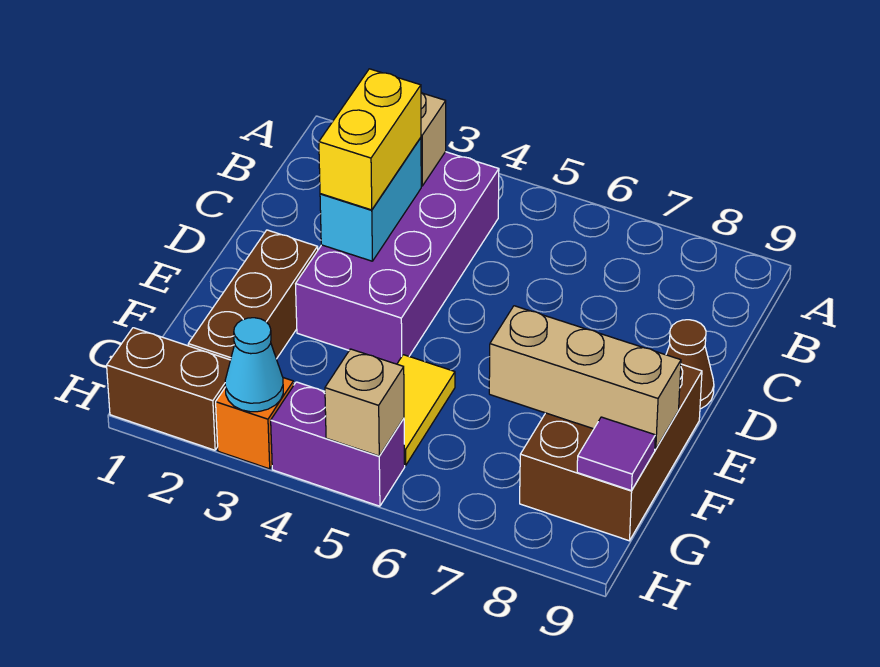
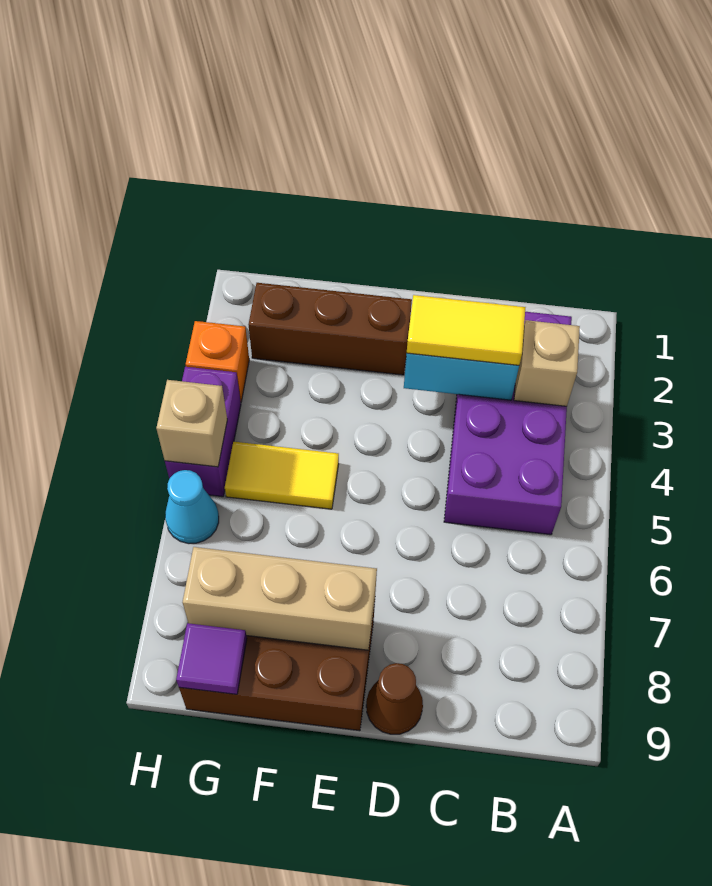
purple brick B3:E4 level 1 -> purple brick B2:C5 level 1
yellow brick C3:D3 level 3 -> yellow tile C3:D3 level 3
tan brick F7:F9 level 2 -> tan brick E8:G8 level 2
brown brick H1:H2 level 1 -> none
cyan cone H3 level 2 -> cyan cone H6 level 1

